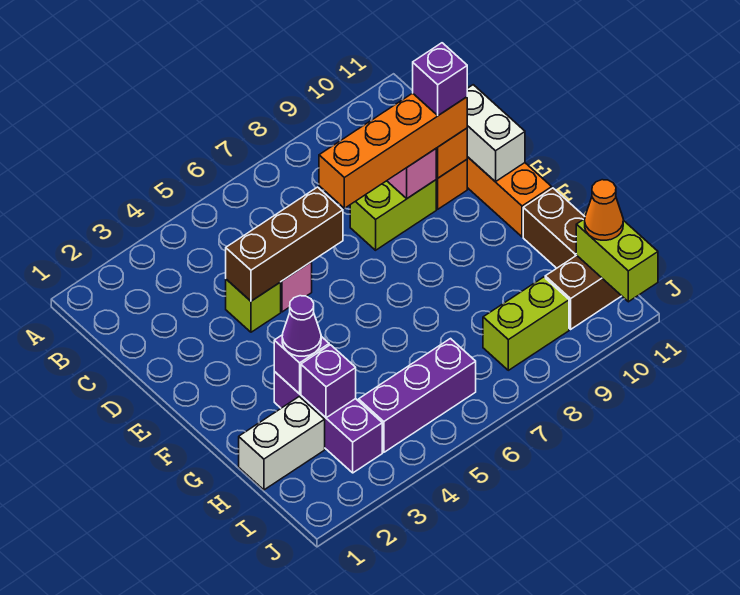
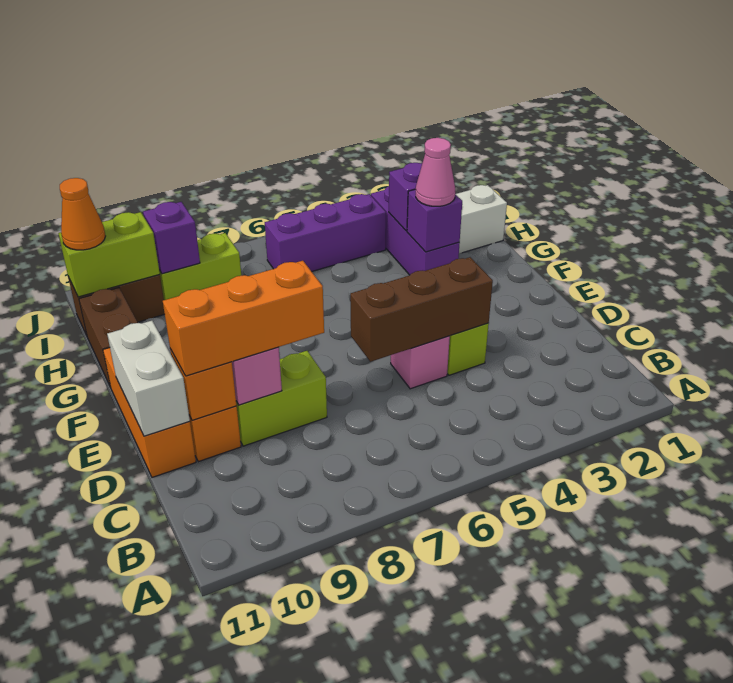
orange brick D7:D10 level 3 -> orange brick D8:D10 level 3
purple brick D10 level 4 -> purple brick I9 level 2
purple cone G3 level 3 -> pink cone G3 level 3
lime brick I11:J11 level 2 -> lime brick I10:I11 level 2

